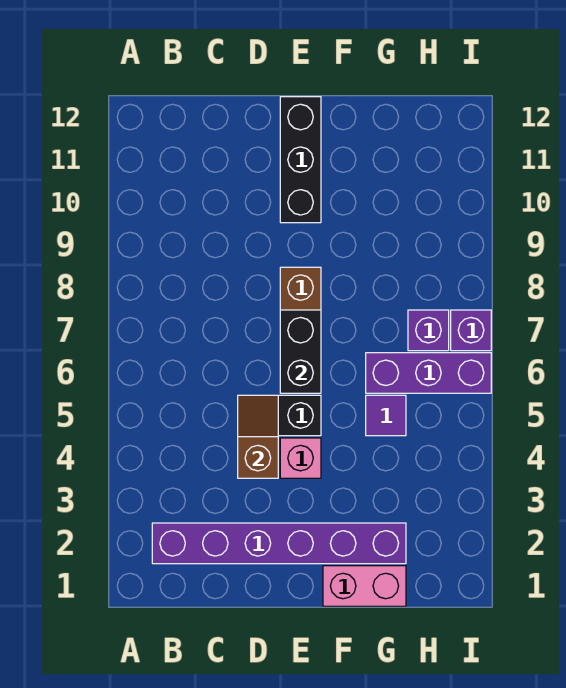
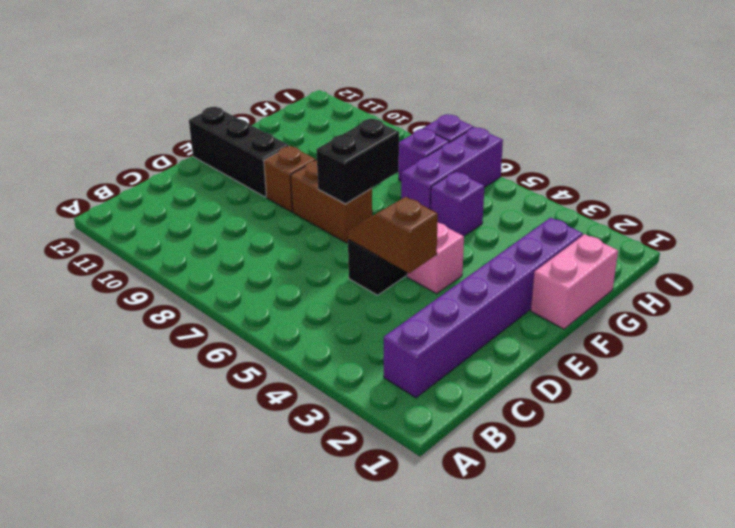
black brick E6:E7 level 2 -> black brick E7:F7 level 2
none -> brown brick E9 level 1
purple tile G5 level 1 -> purple brick G5 level 1

